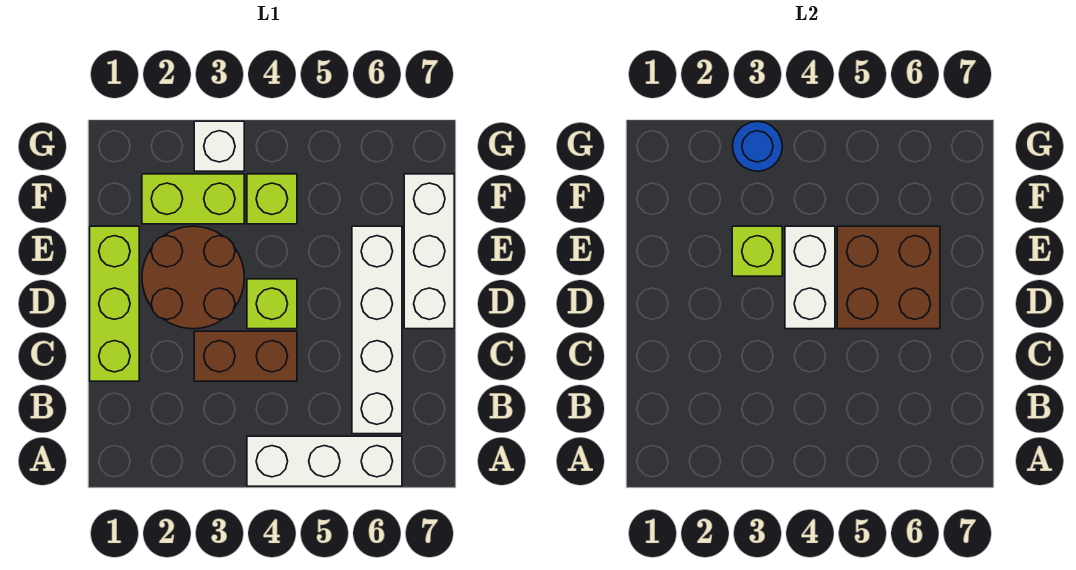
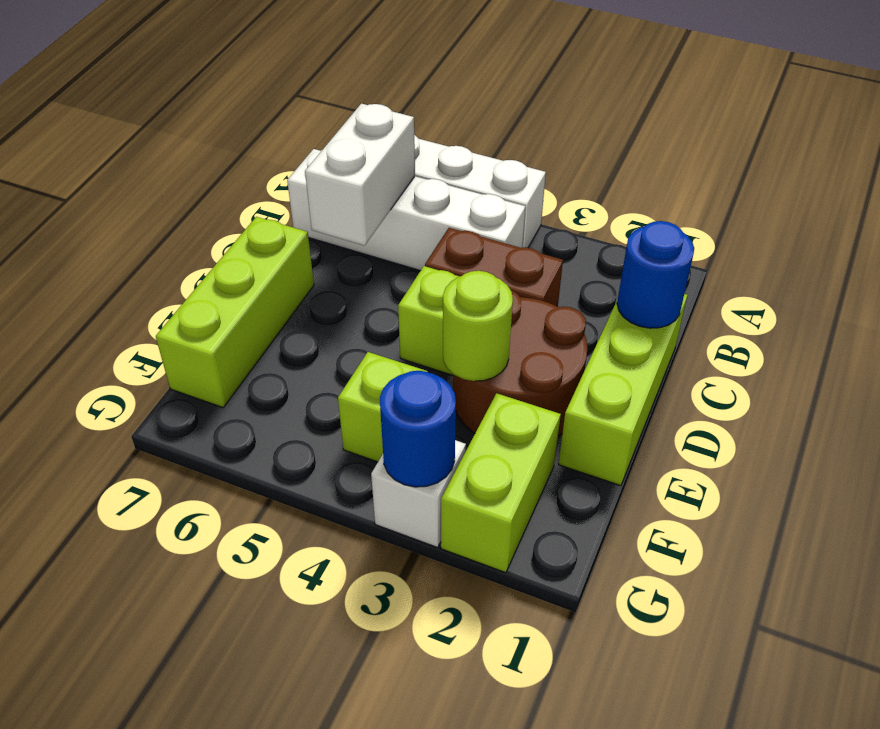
white brick B6:E6 level 1 -> white brick B4:B7 level 1
none -> blue round brick C1 level 2
white brick D4:E4 level 2 -> white brick B6:C6 level 2
brown brick D5:E6 level 2 -> none
white brick D7:F7 level 1 -> lime brick D7:F7 level 1
lime brick E3 level 2 -> lime round brick E3 level 2
lime brick F2:F3 level 1 -> lime brick F2:G2 level 1

